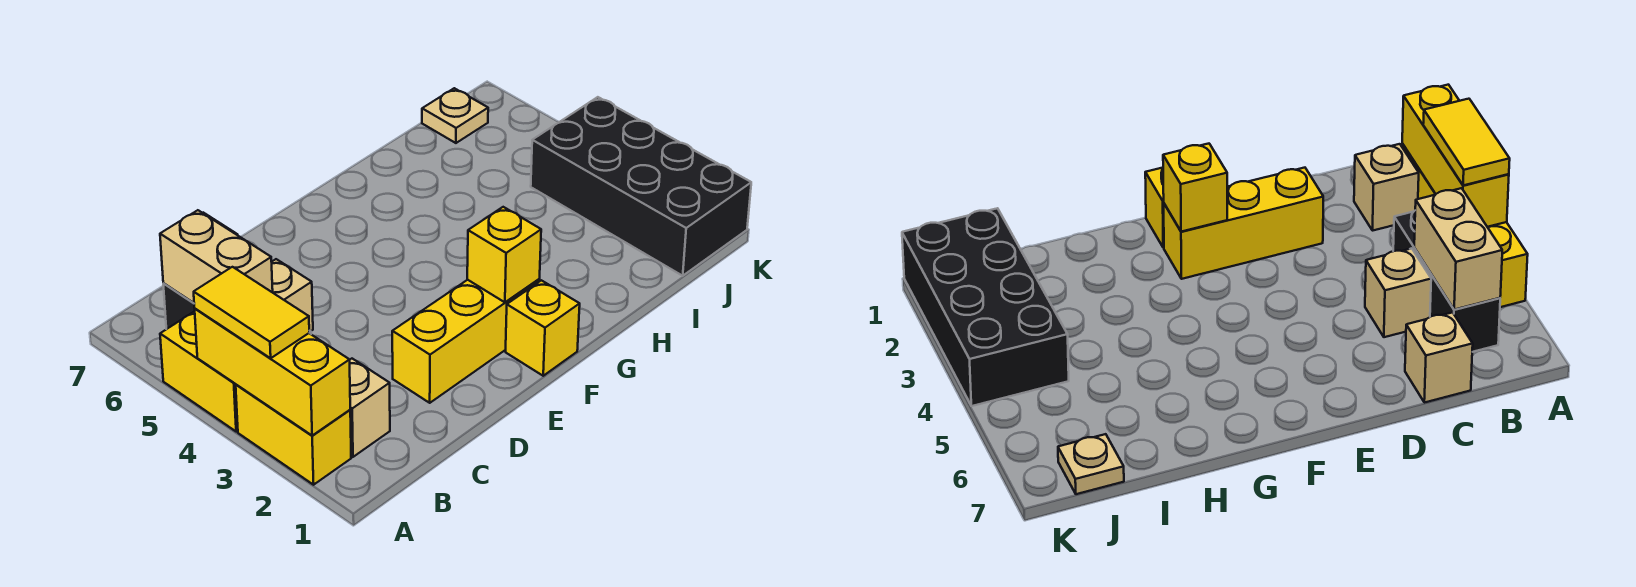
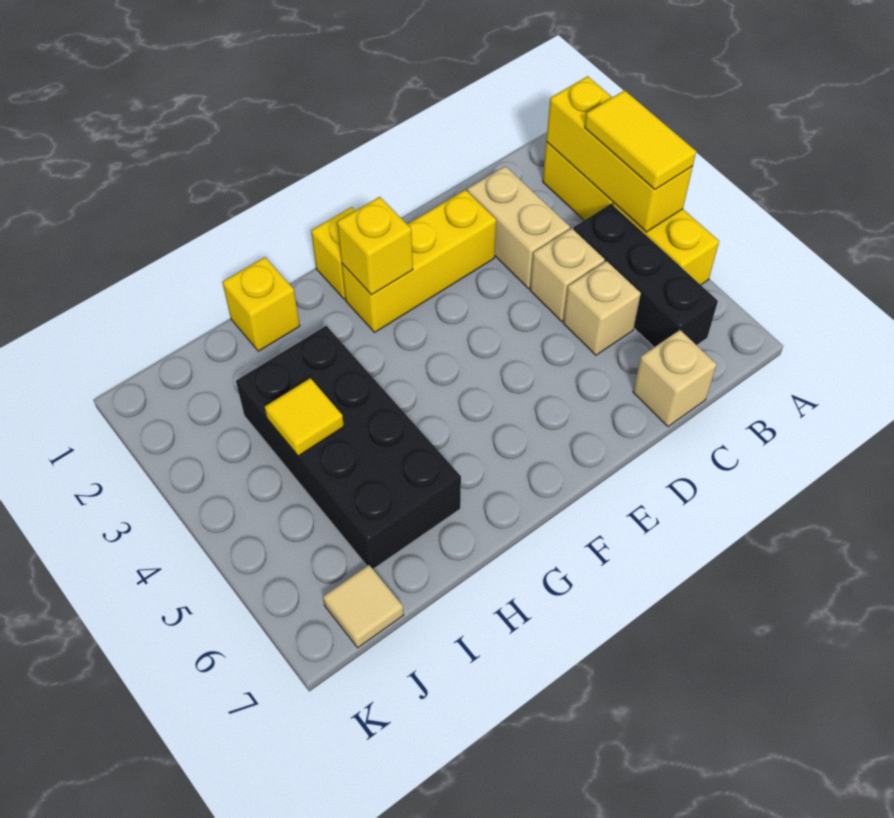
tan brick B2 level 1 -> tan brick C4 level 1
tan brick B5:B6 level 2 -> tan brick C2:C3 level 1
none -> yellow brick H1 level 1
none -> yellow tile I4 level 2
black brick J1:K4 level 1 -> black brick H3:I6 level 1
tan plate J7 level 1 -> tan tile J7 level 1

